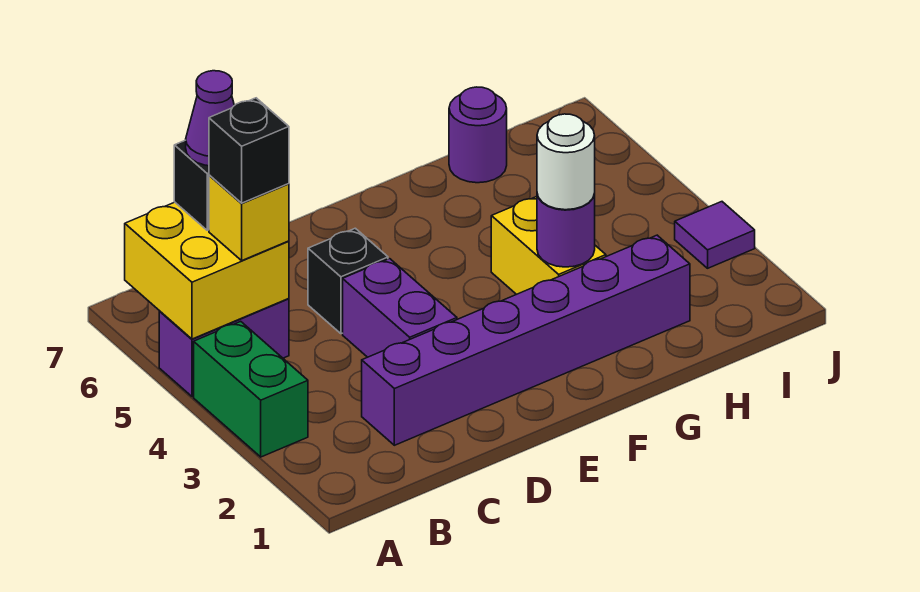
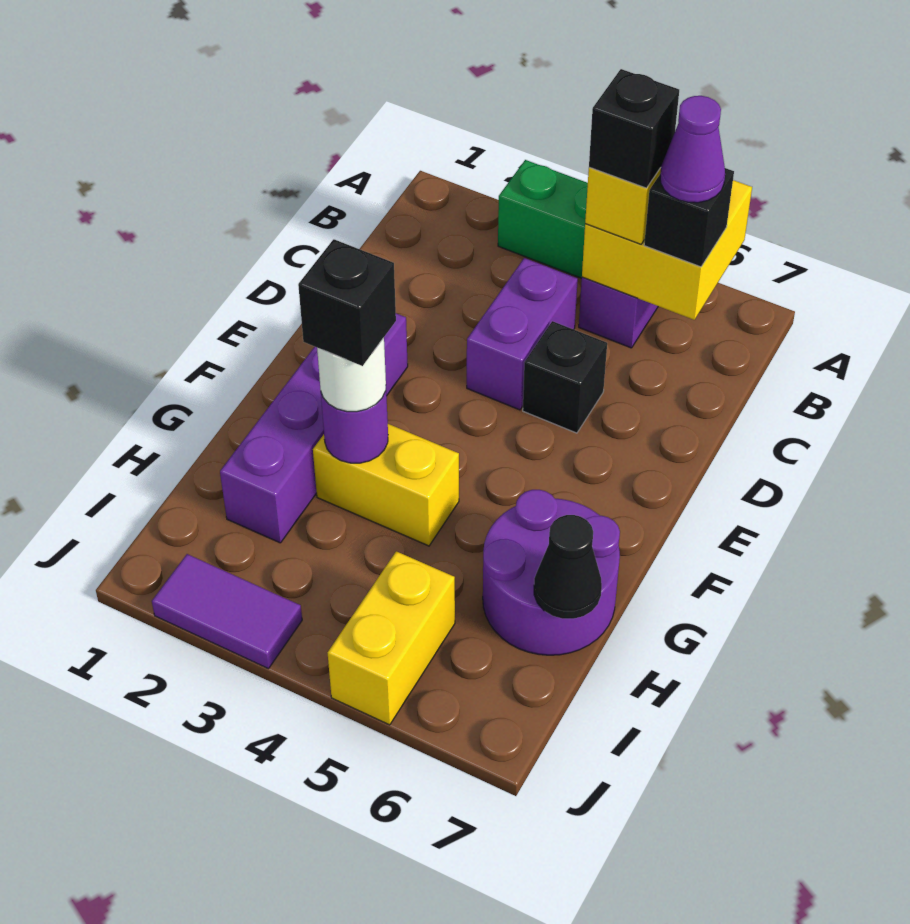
purple brick C2:H2 level 1 -> purple brick E2:H2 level 1
purple brick D3:D4 level 1 -> purple brick C4:D4 level 1
none -> black brick G3 level 4
purple round brick H7 level 1 -> purple round brick G6:H7 level 1
none -> black cone H7 level 2
none -> yellow brick I5:J5 level 1
purple tile J3 level 1 -> purple tile J2:J3 level 1

